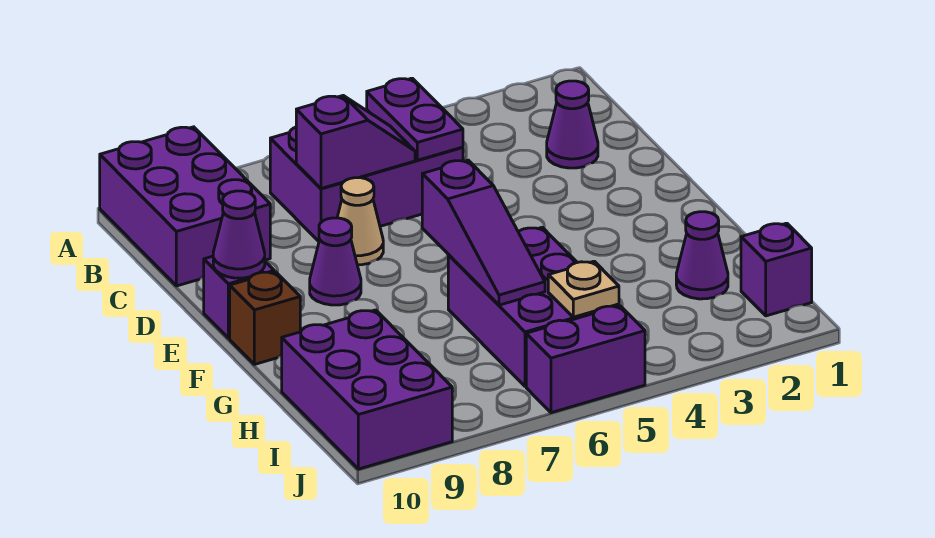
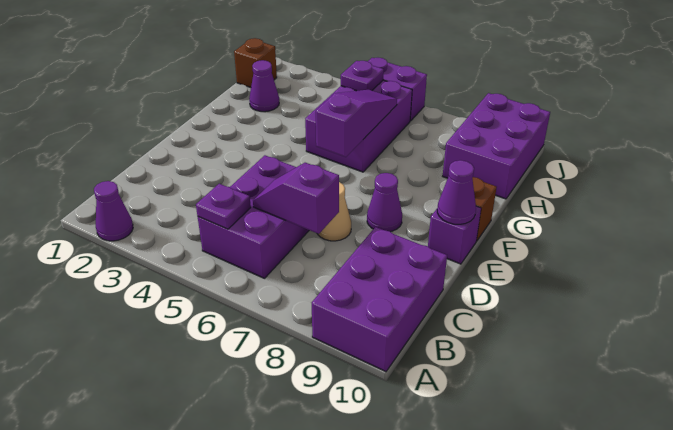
purple brick B5:C7 level 1 -> purple brick B5:D6 level 1
purple plate B5:C5 level 2 -> purple plate B5 level 2
purple cone C2 level 1 -> purple cone A2 level 1
purple brick I1 level 1 -> brown brick I1 level 1
tan plate I5 level 2 -> purple plate I5 level 2

